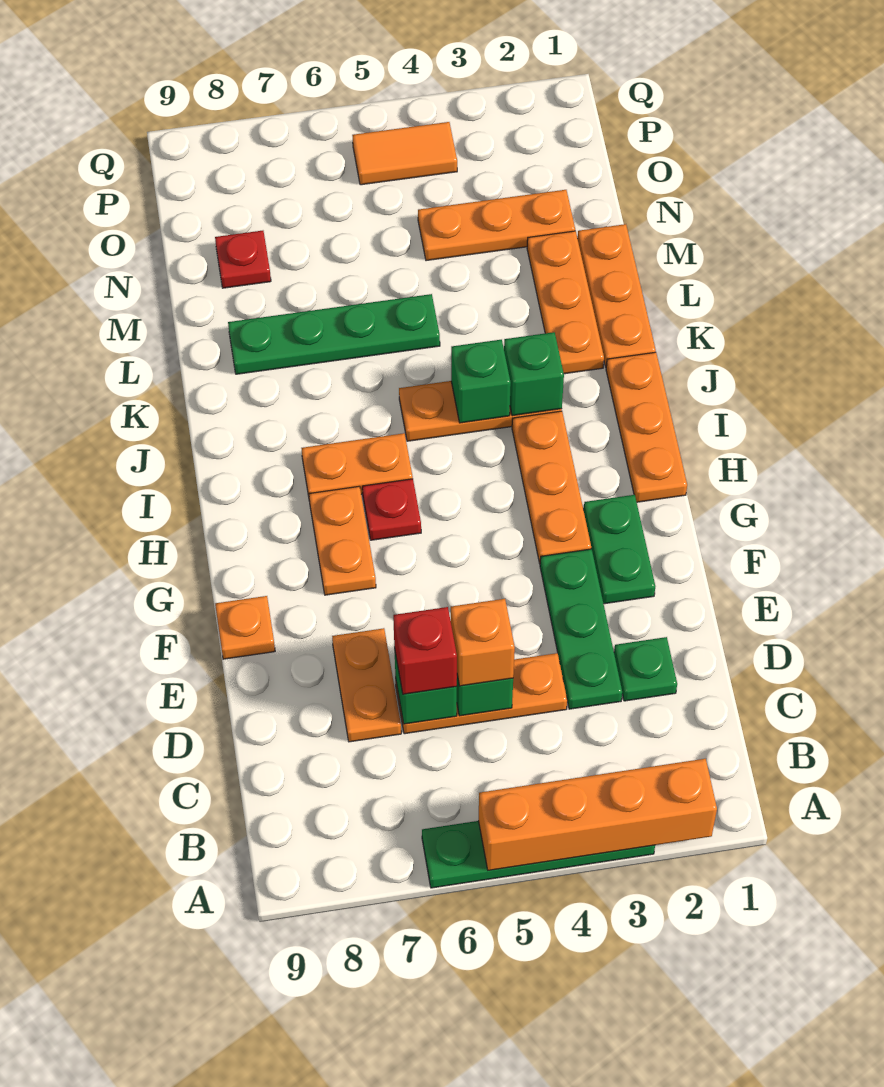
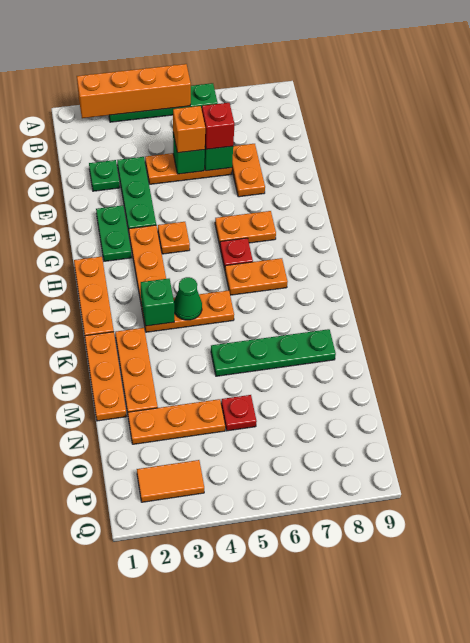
orange plate F9 level 1 -> orange plate G4 level 1
orange plate G7:H7 level 1 -> orange plate G6:G7 level 1
green brick J4 level 2 -> green cone J4 level 2
red plate N8 level 1 -> red plate N5 level 1
orange tile P4:P5 level 1 -> orange tile P2:P3 level 1

